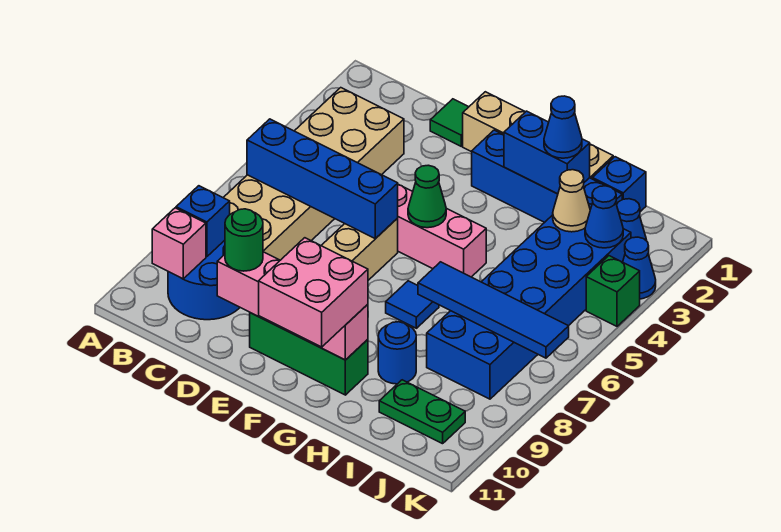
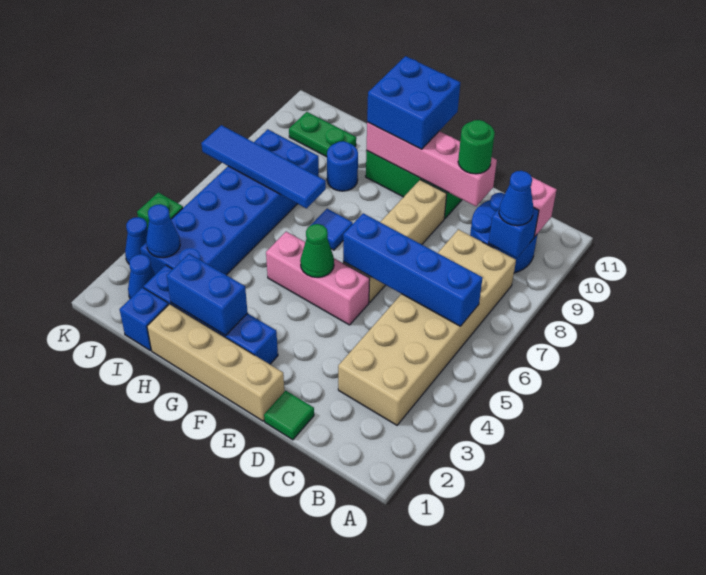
pink brick F10:G11 level 3 -> blue brick F10:G11 level 3
blue cone H2 level 3 -> blue cone B9 level 3
tan cone I3 level 2 -> none

